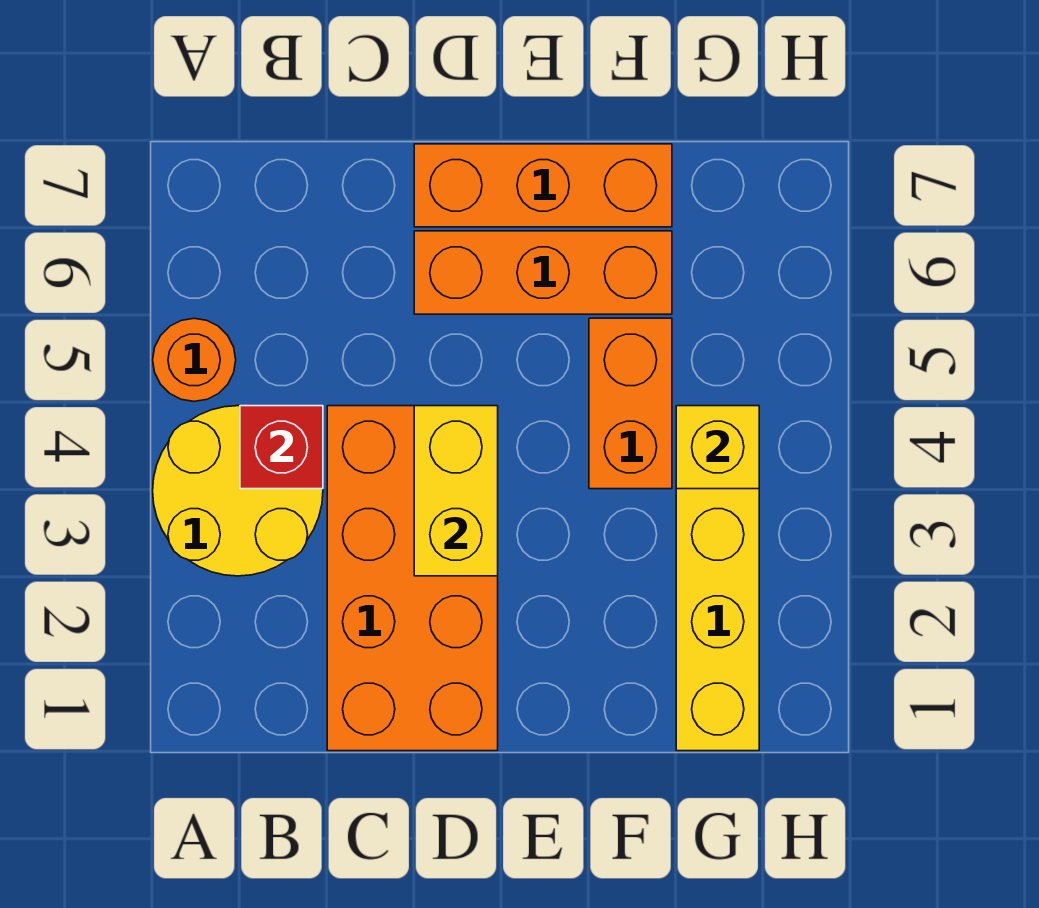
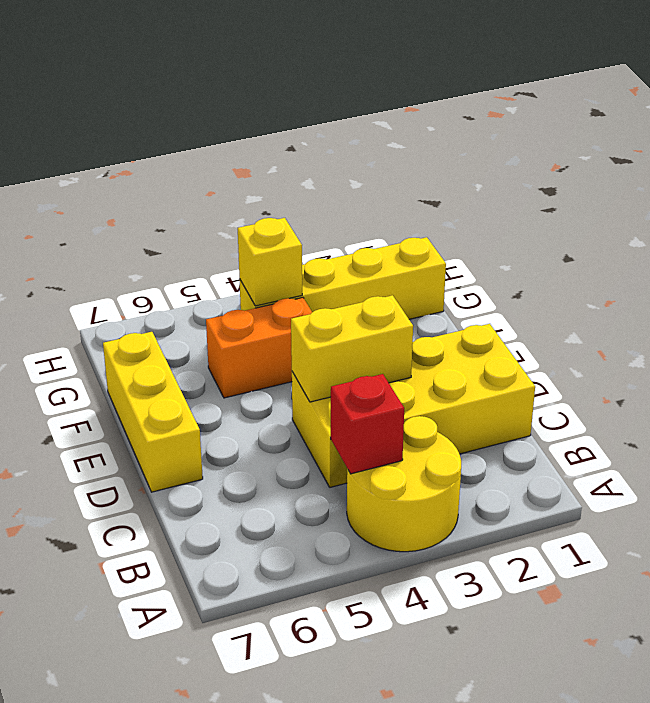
orange round brick A5 level 1 -> none
orange brick C1:D4 level 1 -> yellow brick C1:D4 level 1
orange brick D6:F6 level 1 -> none
orange brick D7:F7 level 1 -> yellow brick D7:F7 level 1

